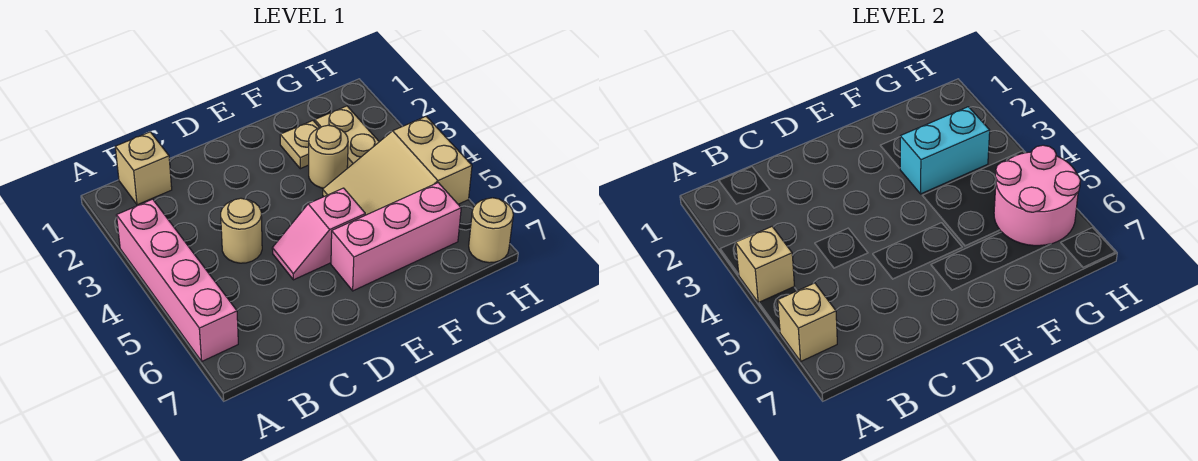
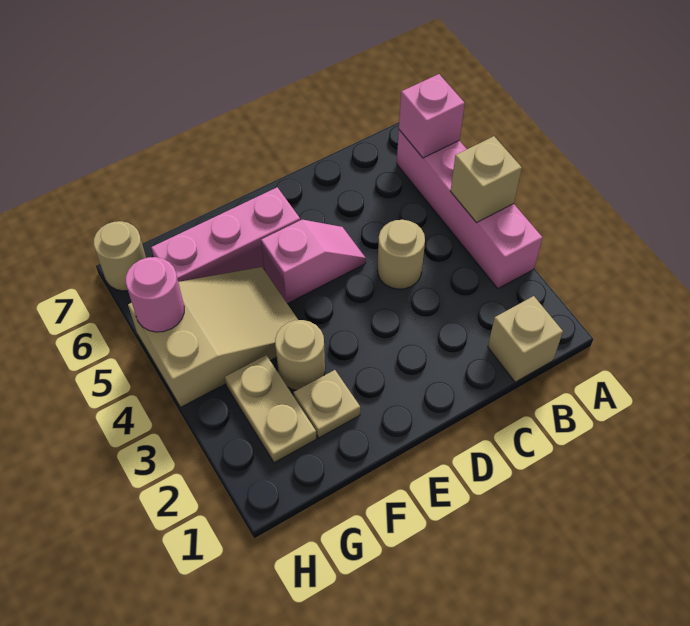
tan brick A6 level 2 -> pink brick A6 level 2
cyan brick F3:G3 level 2 -> none
pink round brick G5:H6 level 2 -> pink round brick H5 level 2

